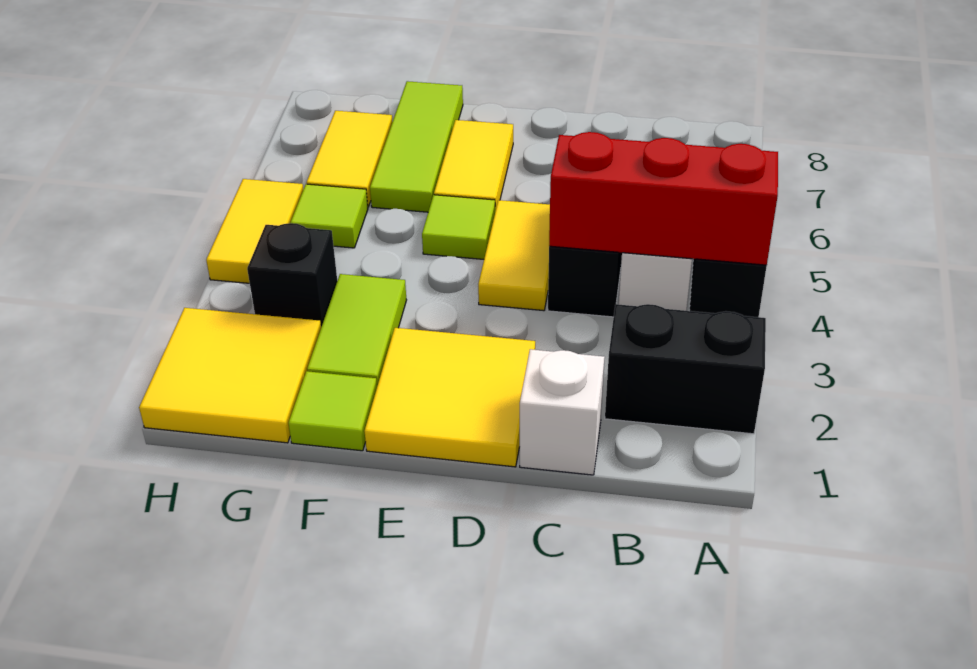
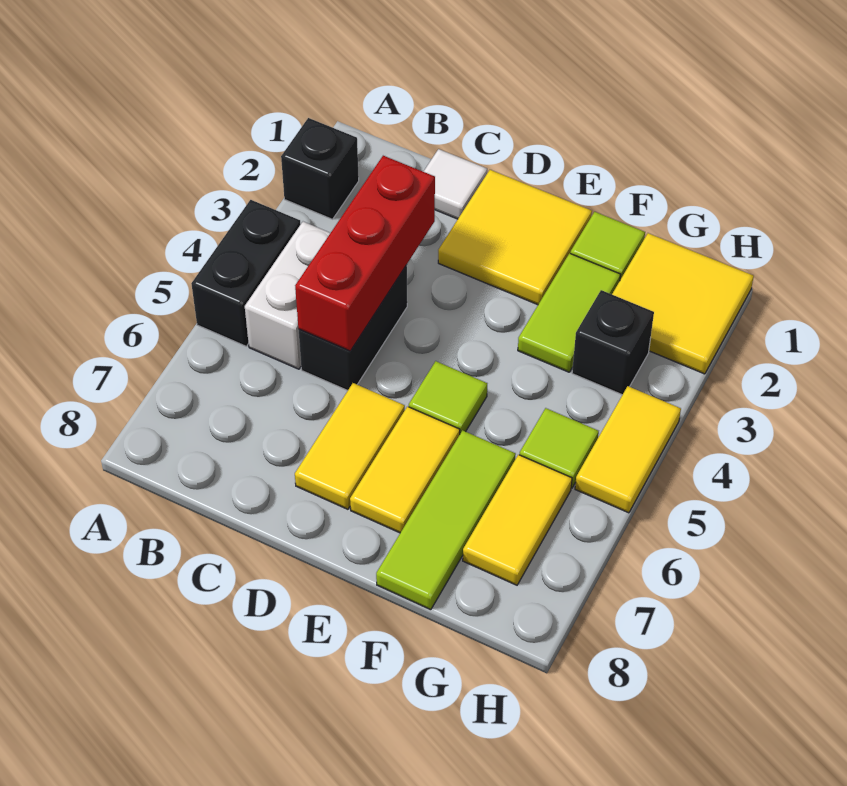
black brick A2:B2 level 1 -> black brick A2 level 1
red brick A4:C4 level 2 -> red brick C3:C5 level 2
white brick C1 level 1 -> white tile C1 level 1
yellow tile D4:D5 level 1 -> yellow tile D6:D7 level 1

